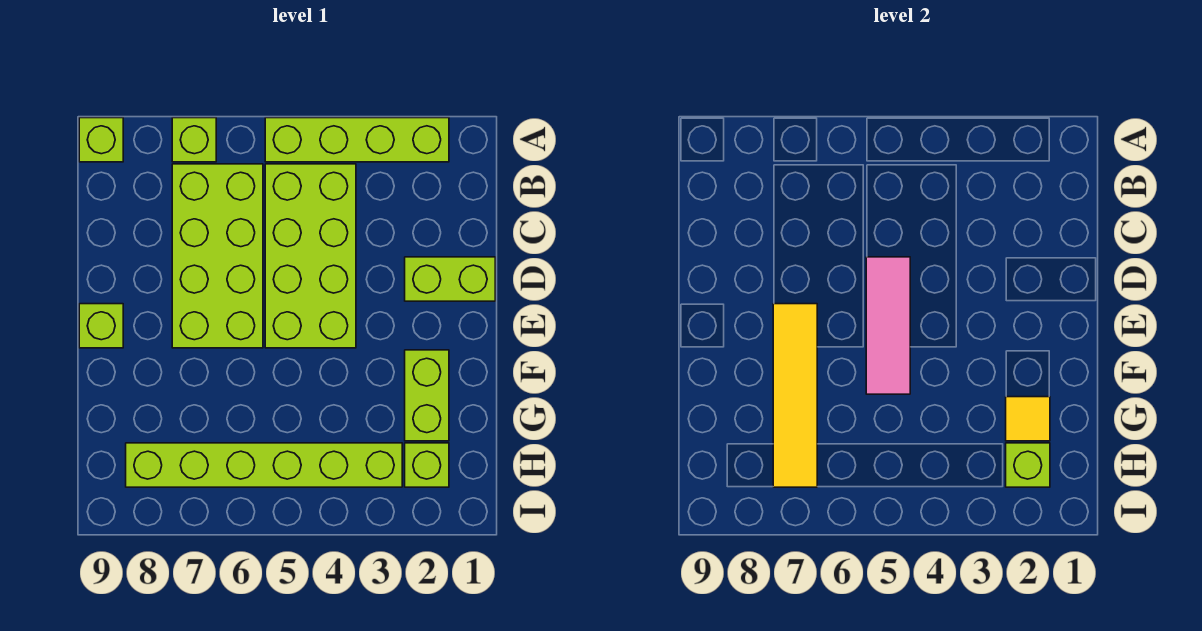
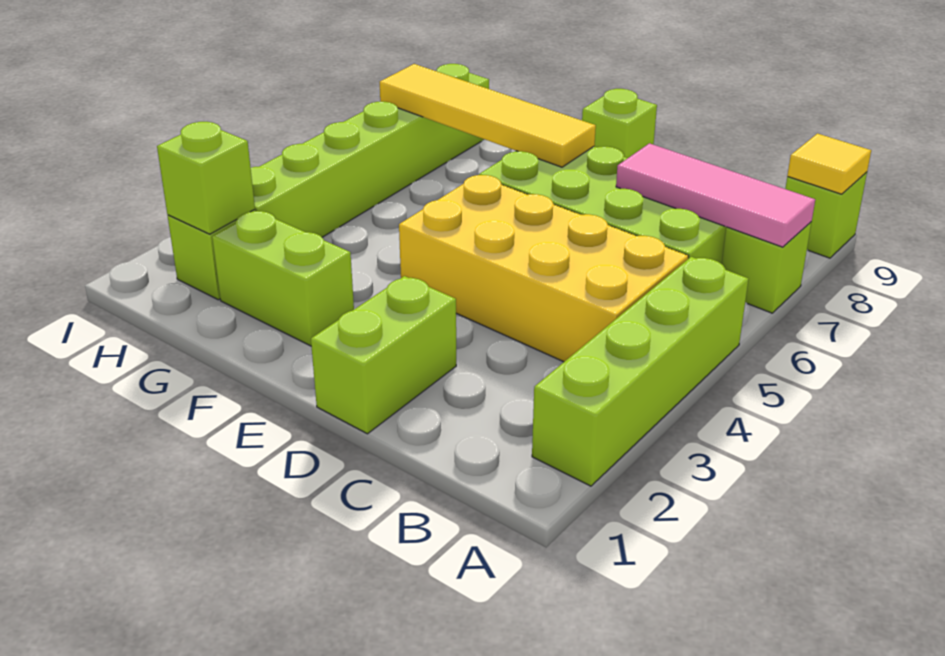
lime brick B4:E5 level 1 -> yellow brick B4:E5 level 1
pink tile D5:F5 level 2 -> pink tile A7:C7 level 2
yellow tile G2 level 2 -> yellow tile A9 level 2

